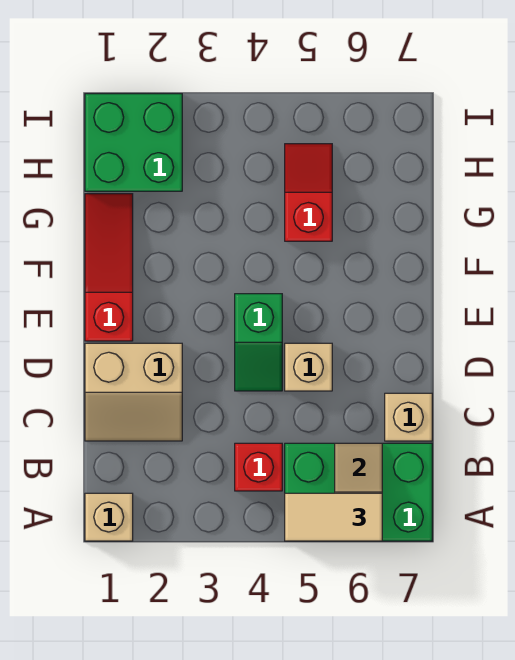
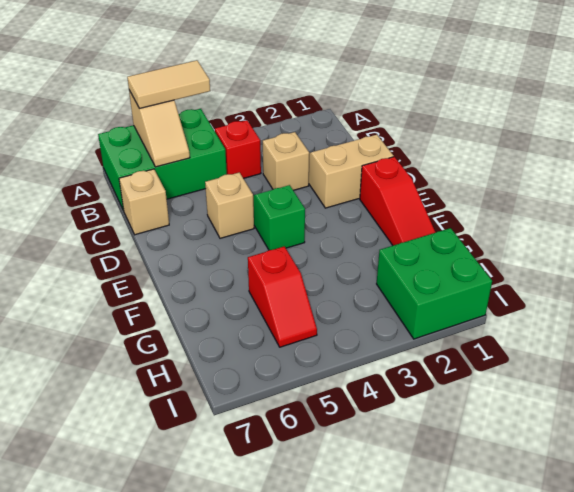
tan brick A1 level 1 -> tan brick C3 level 1

